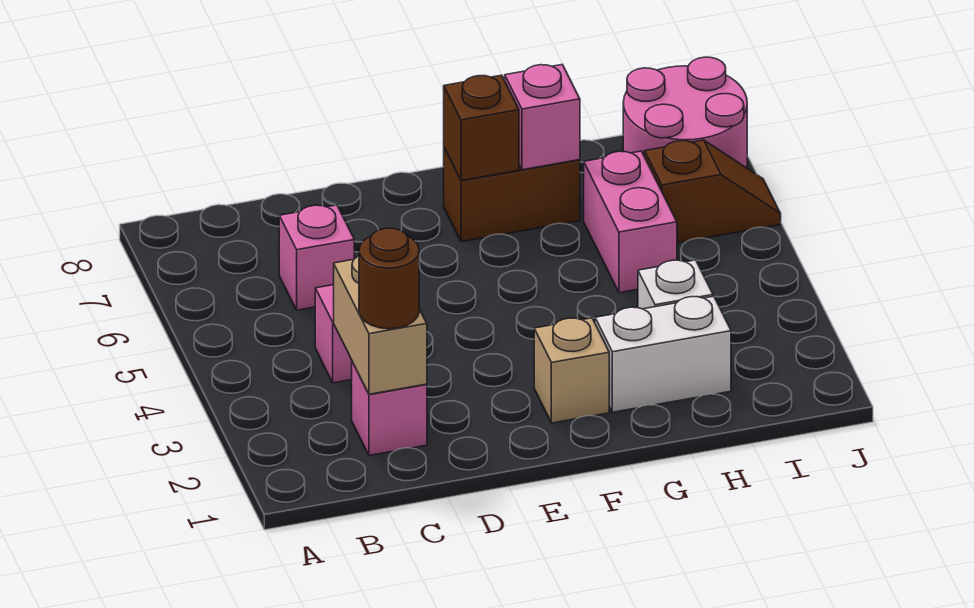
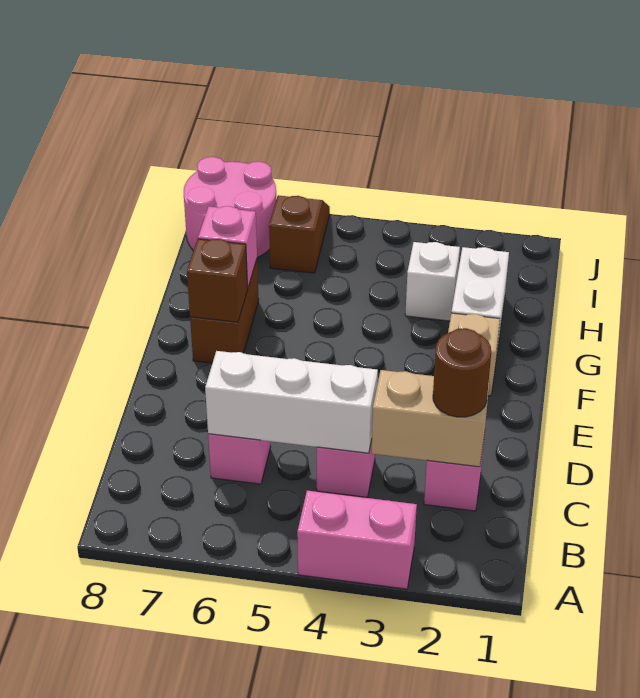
none -> white brick C4:C6 level 2
pink brick H5:H6 level 1 -> pink brick A3:A4 level 1

